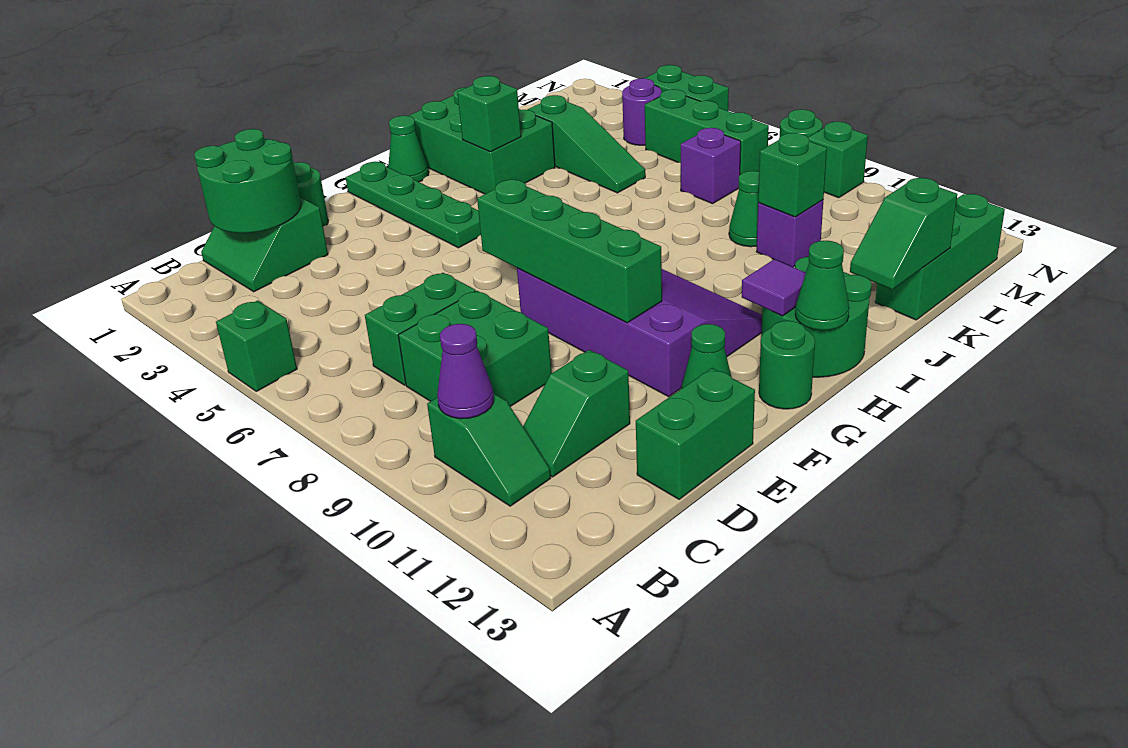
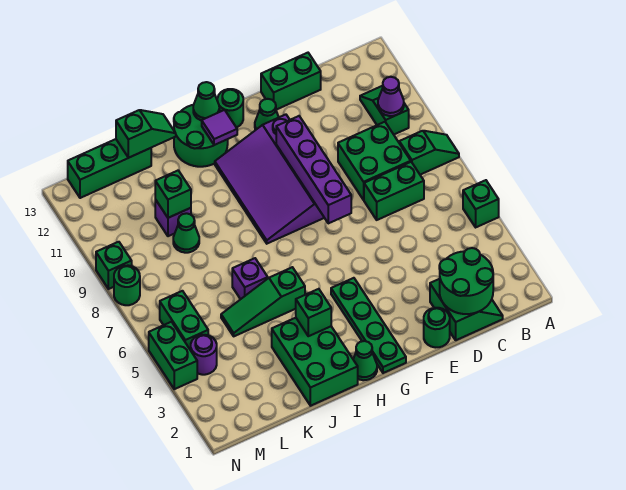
green slope C11:D11 level 1 top D -> green slope A8:B8 level 1 top B
green brick F7:F10 level 2 -> purple brick F7:F10 level 2
green slope K3:K5 level 1 top 3 -> green slope I5:K5 level 1 top I
purple brick L7 level 1 -> purple brick J6 level 1
green brick M5:M7 level 1 -> green brick M5:M6 level 1

